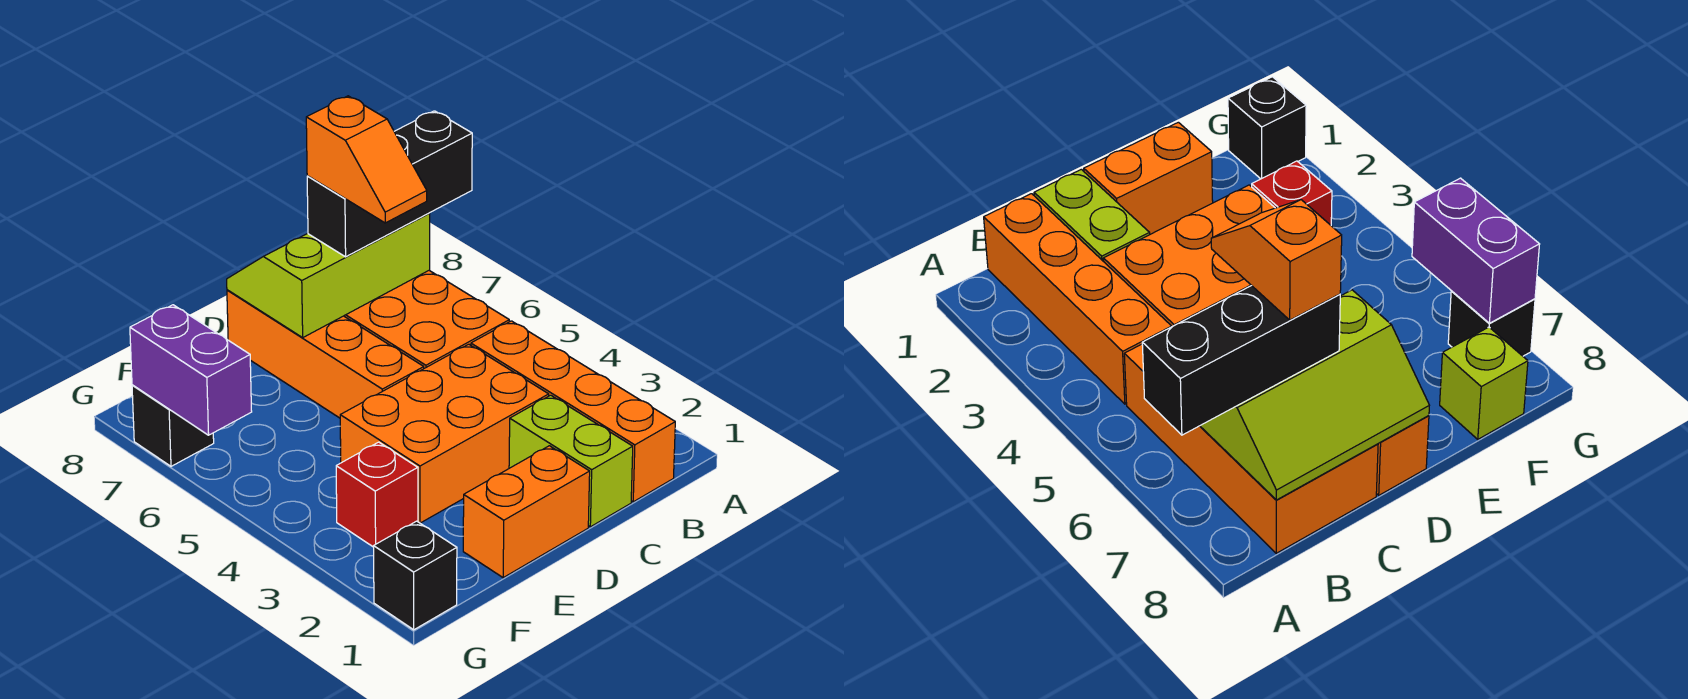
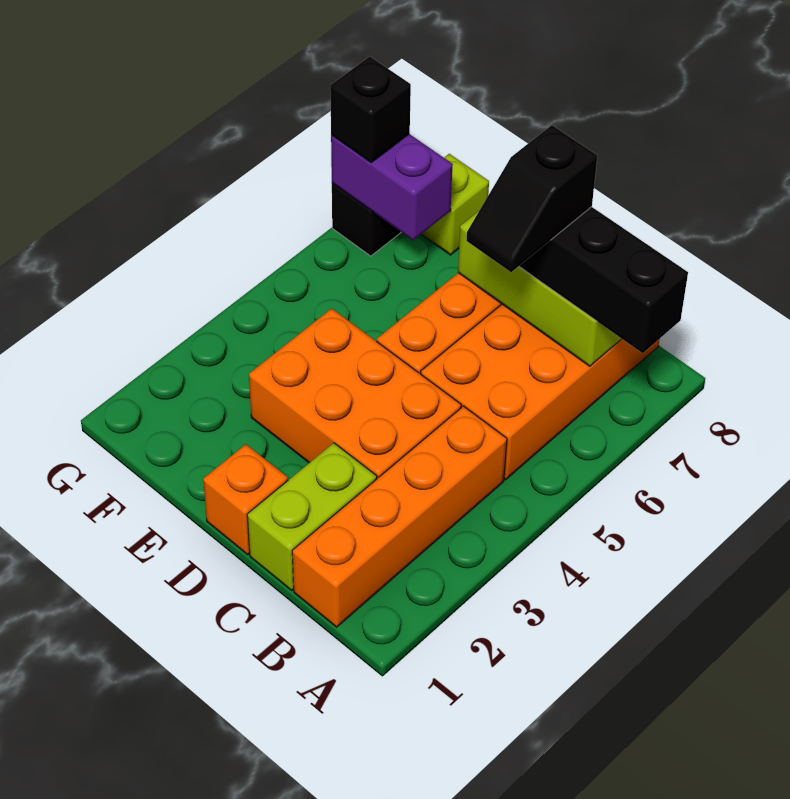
orange slope C6:C7 level 4 top 7 -> black slope C6:C7 level 4 top 7
orange brick D1:E1 level 1 -> orange brick D1 level 1
red brick F3 level 1 -> none
black brick G1 level 1 -> black brick G7 level 3
purple brick G6:G7 level 2 -> purple brick F7:G7 level 2

